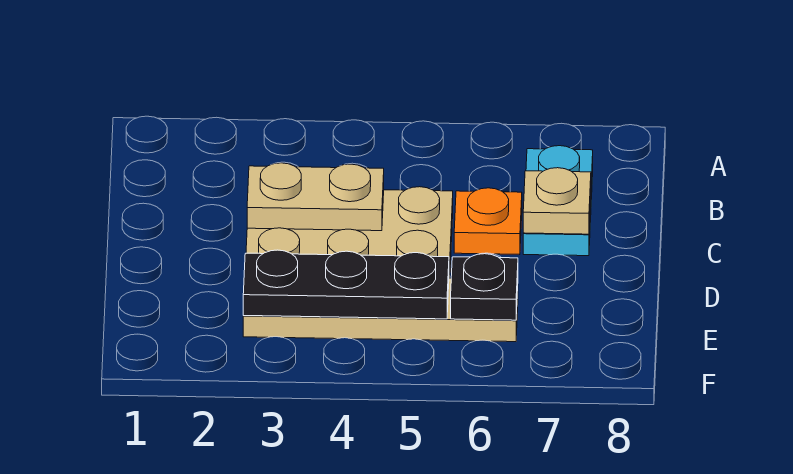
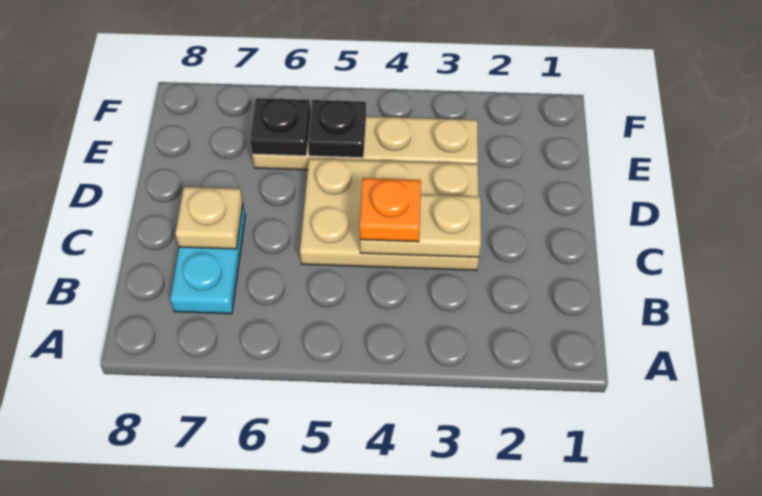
orange plate C6 level 1 -> orange plate C4 level 3
black plate E3:E5 level 2 -> black plate E5 level 2

